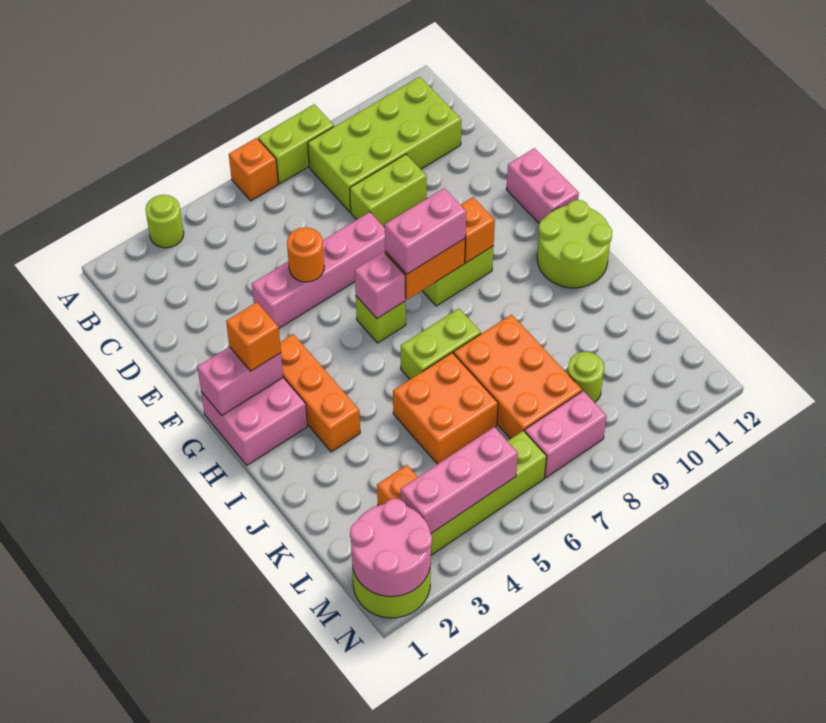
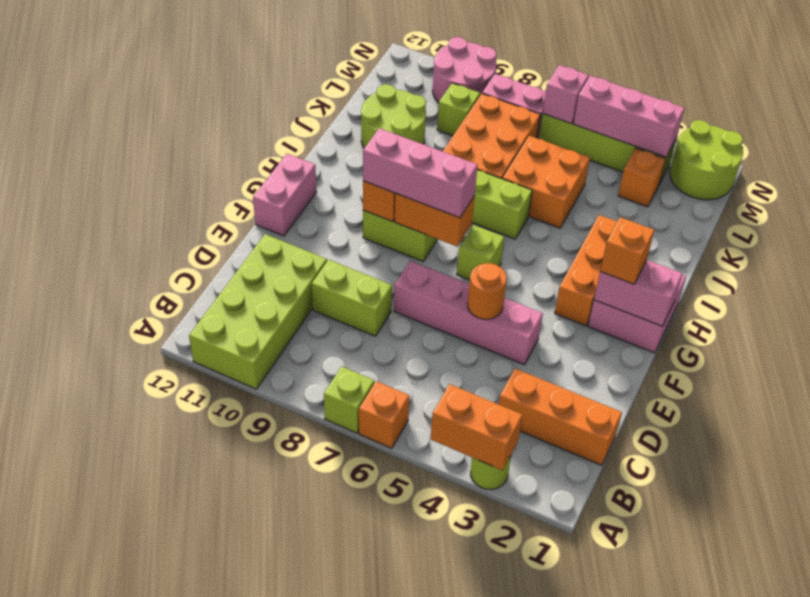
none -> orange brick A3:A4 level 2
lime brick A7:A8 level 1 -> lime brick A7 level 1
lime brick B8:C11 level 1 -> lime brick A10:D11 level 1
none -> orange brick C1:C3 level 1
pink brick G6 level 2 -> pink brick M6 level 2
pink brick G7:G8 level 3 -> pink brick G7:G9 level 3
lime round brick H11:I12 level 1 -> lime round brick J10:K11 level 1
lime round brick L9 level 1 -> lime brick L9 level 1
pink round brick M1:N2 level 2 -> pink round brick M9:N10 level 1

